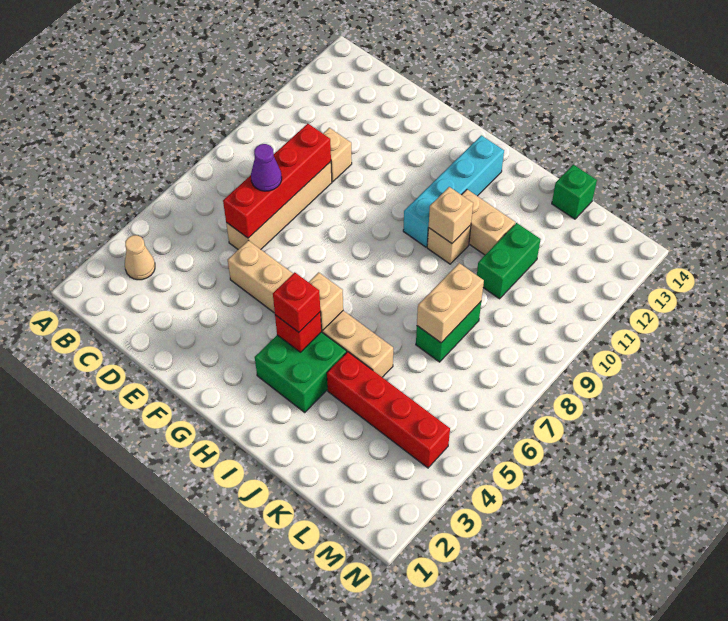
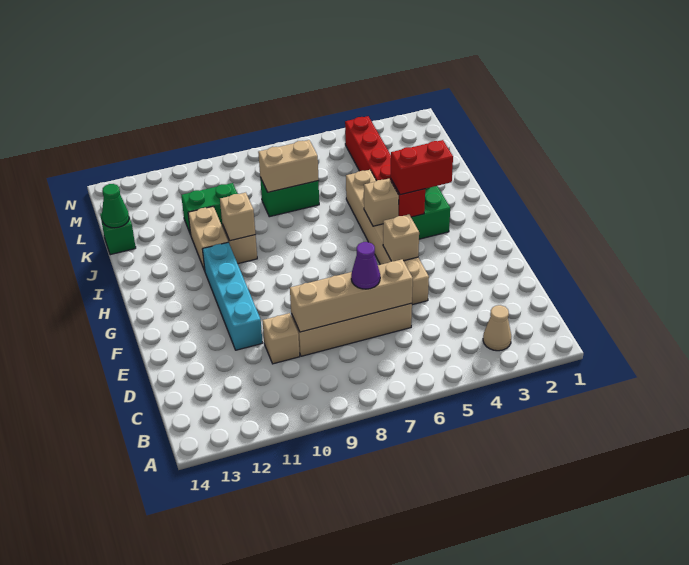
red brick D6:D9 level 2 -> tan brick D6:D9 level 2
none -> tan brick F5 level 2
red brick H4 level 3 -> red brick H3:H4 level 3
cyan brick H10:H13 level 1 -> cyan brick E11:H11 level 1
none -> green cone K14 level 2

